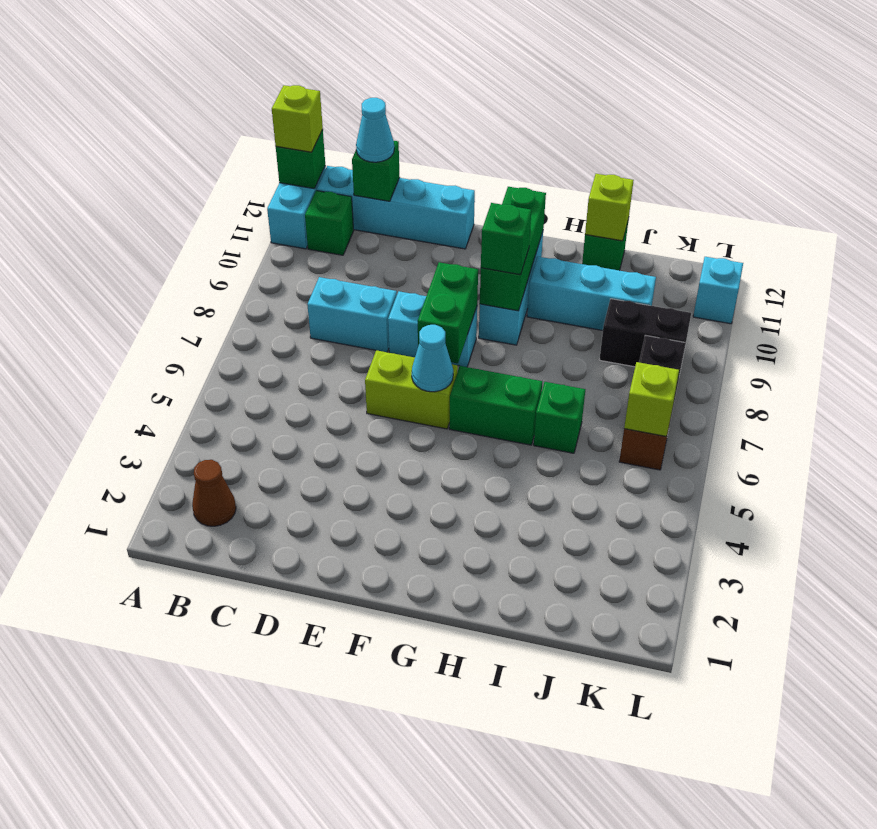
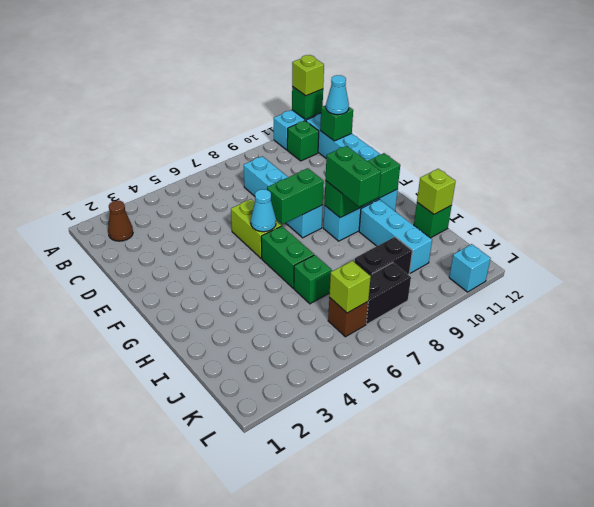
green brick G9 level 3 -> green brick G9:H9 level 3
black brick J9:K9 level 1 -> black brick J8:J9 level 1

